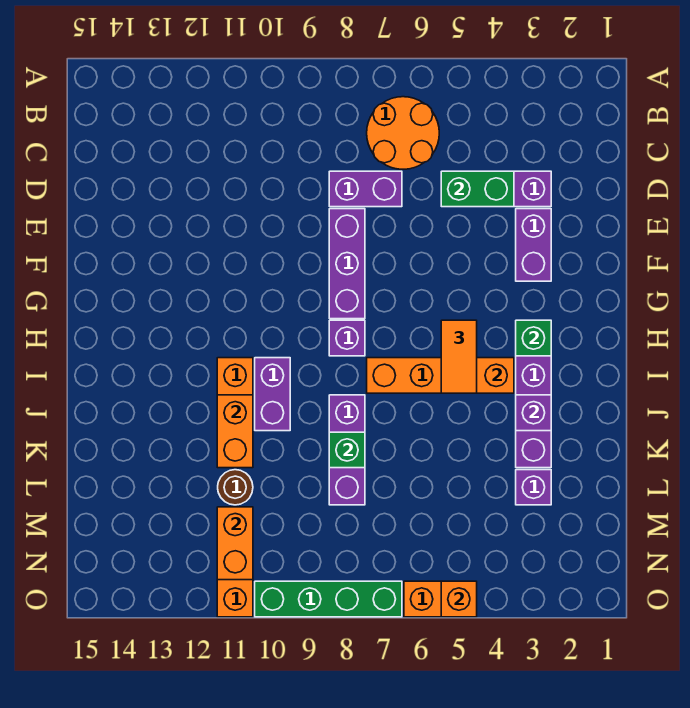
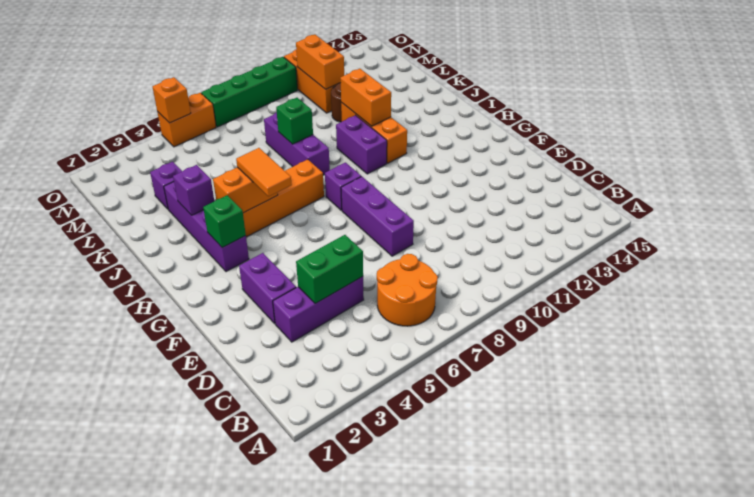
purple brick D7:D8 level 1 -> none

